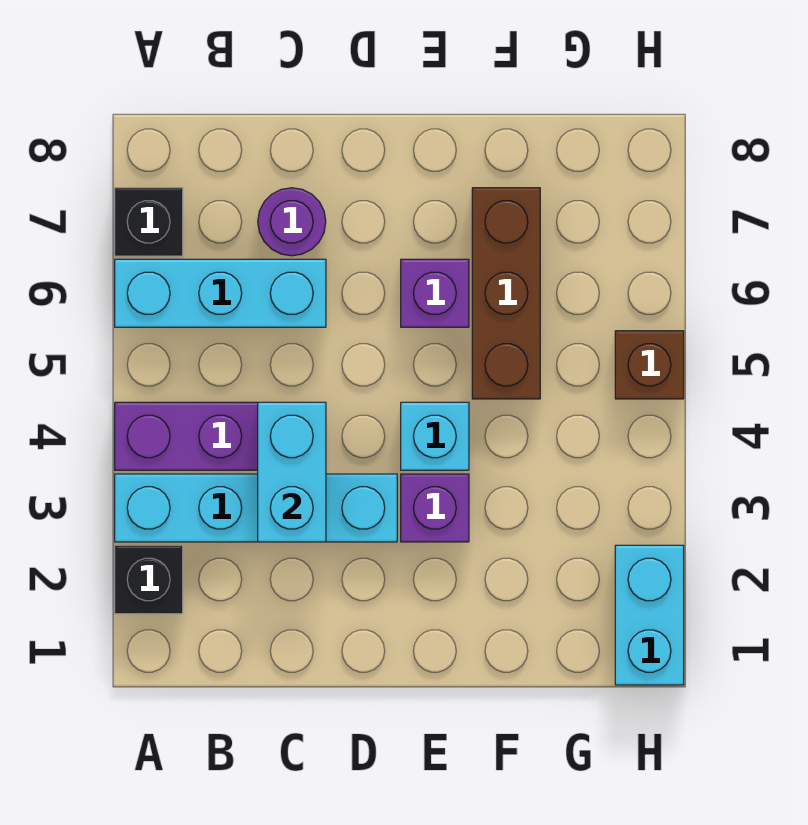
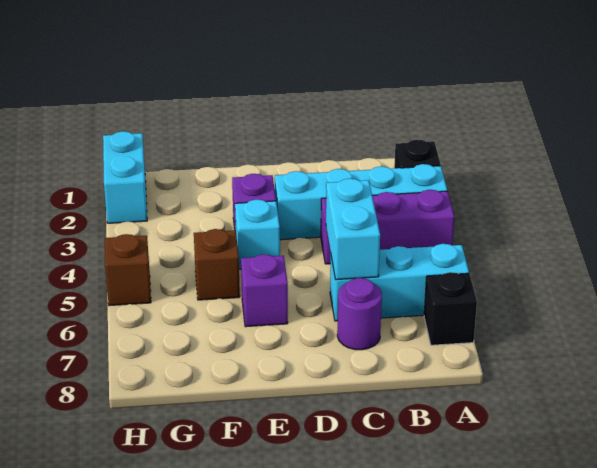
cyan brick C3:C4 level 2 -> cyan brick C5:C6 level 2
brown brick F5:F7 level 1 -> brown brick F5 level 1

